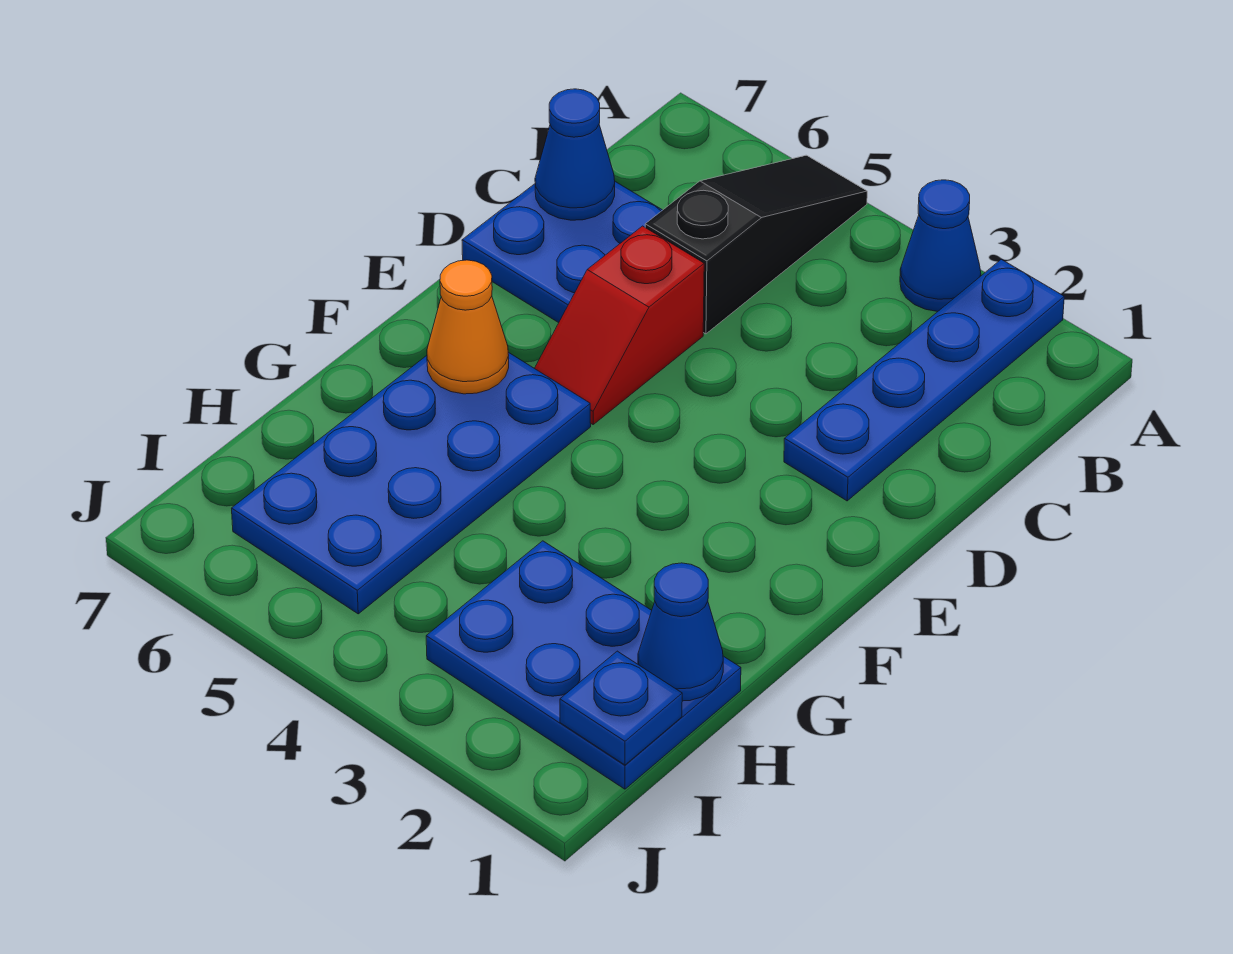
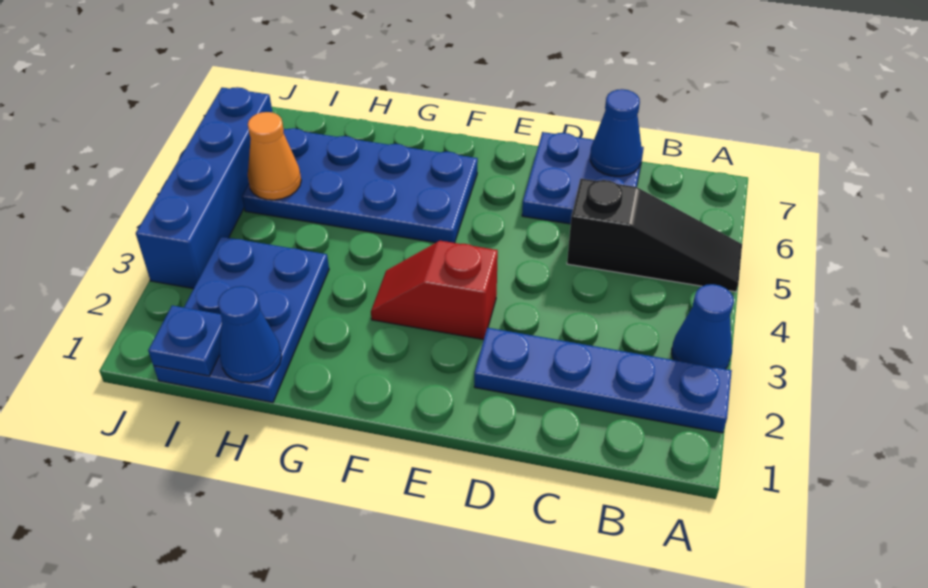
red slope D5:E5 level 1 top D -> red slope E3:F3 level 1 top E
orange cone F6 level 2 -> orange cone I5 level 2
none -> blue brick J3:J6 level 1

